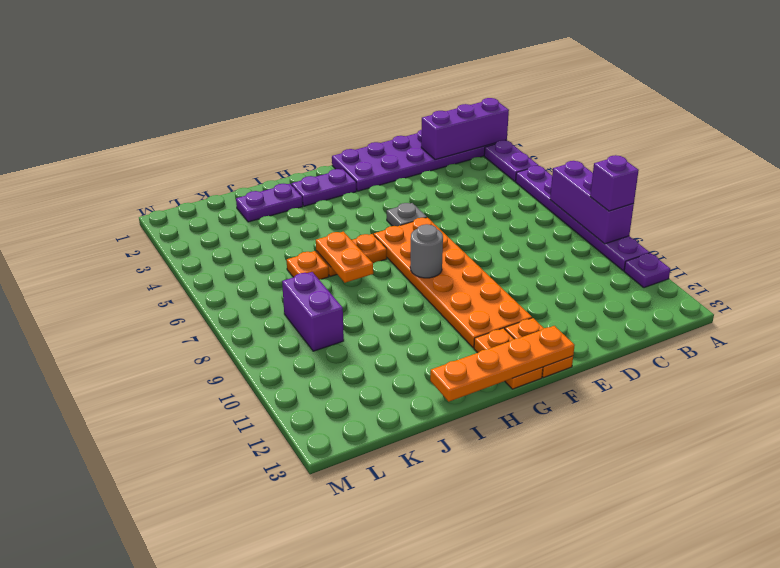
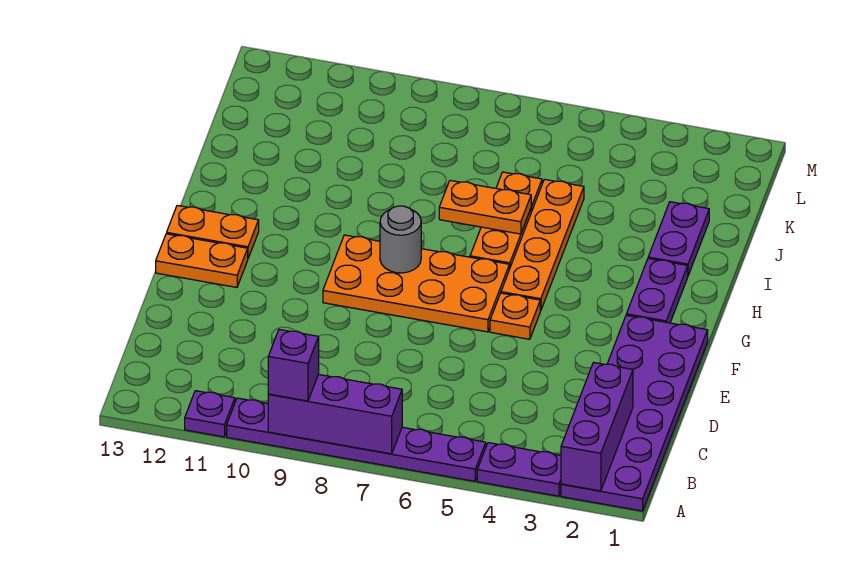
grey plate F5 level 1 -> orange plate F5 level 1
orange plate F6:G11 level 1 -> orange plate F6:G9 level 1
orange plate F13:I13 level 2 -> orange plate G5:J5 level 1
purple brick K8:K9 level 1 -> none

